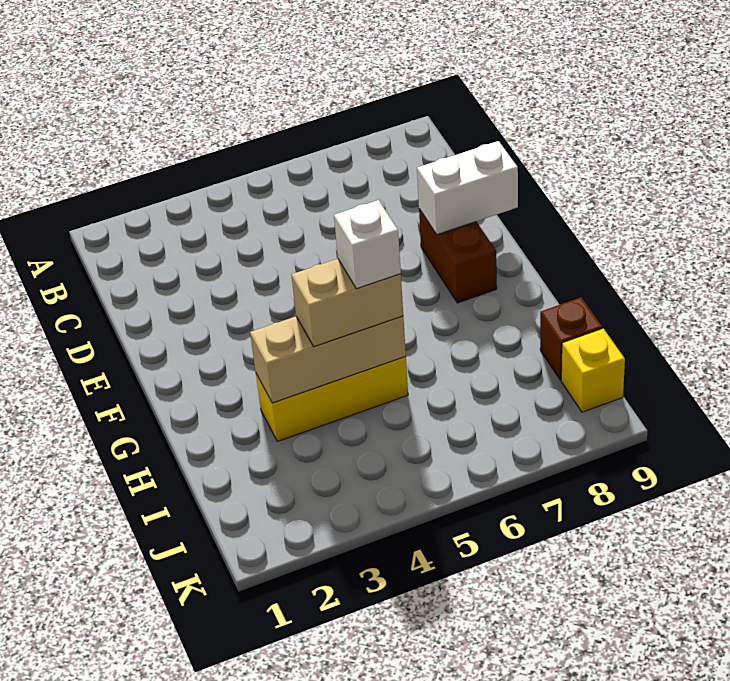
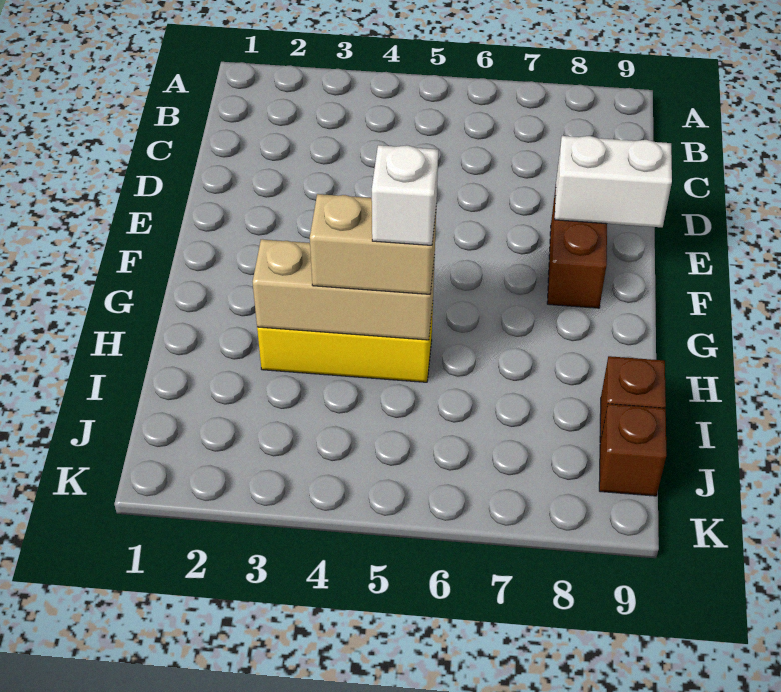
yellow brick J9 level 1 -> brown brick J9 level 1

